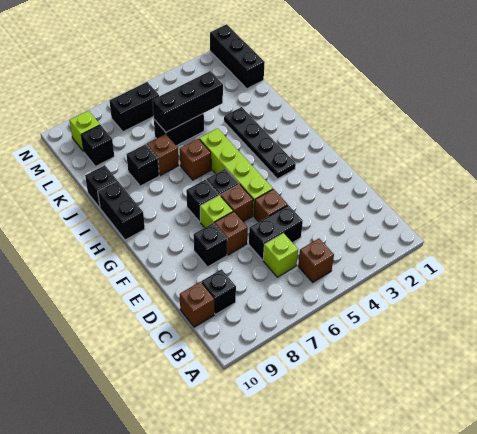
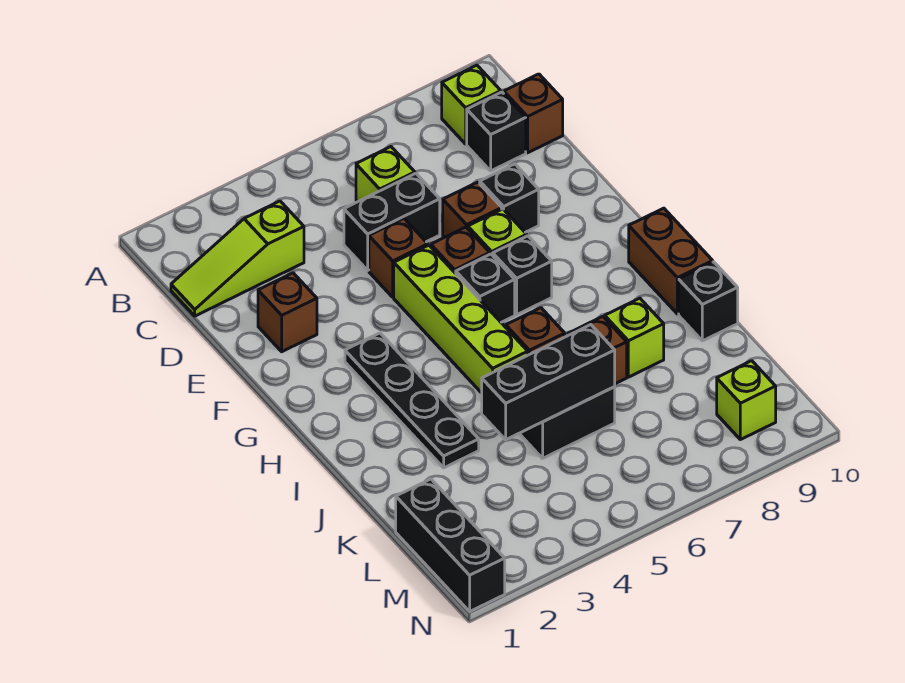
brown brick B5 level 1 -> brown brick E2 level 1
none -> lime brick B9 level 1
none -> lime slope C1:C3 level 1 top 3
black brick H10:I10 level 1 -> brown brick H10:I10 level 1
black brick J8 level 1 -> lime brick J8 level 1
black brick L9 level 1 -> none
black brick M6:M7 level 1 -> none

